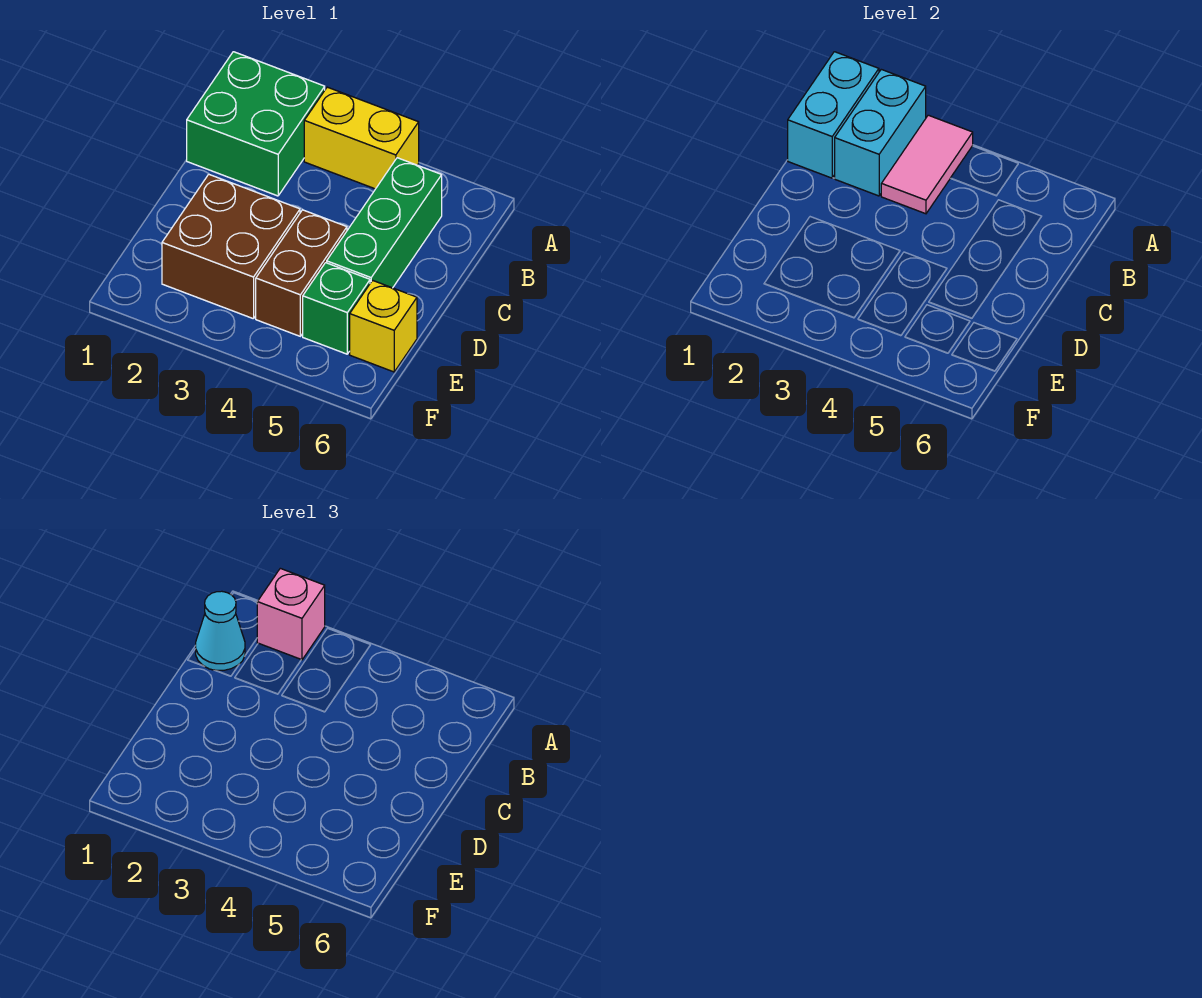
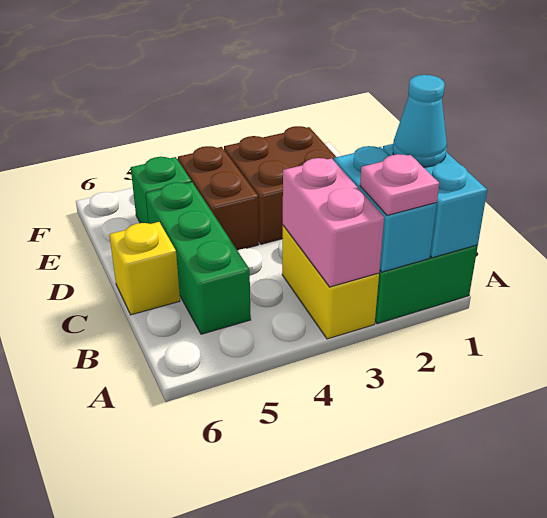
pink brick A2 level 3 -> pink plate A2 level 3
yellow brick A3:A4 level 1 -> yellow brick A3:B3 level 1
pink tile A3:B3 level 2 -> pink brick A3:B3 level 2
yellow brick E6 level 1 -> yellow brick C6 level 1

